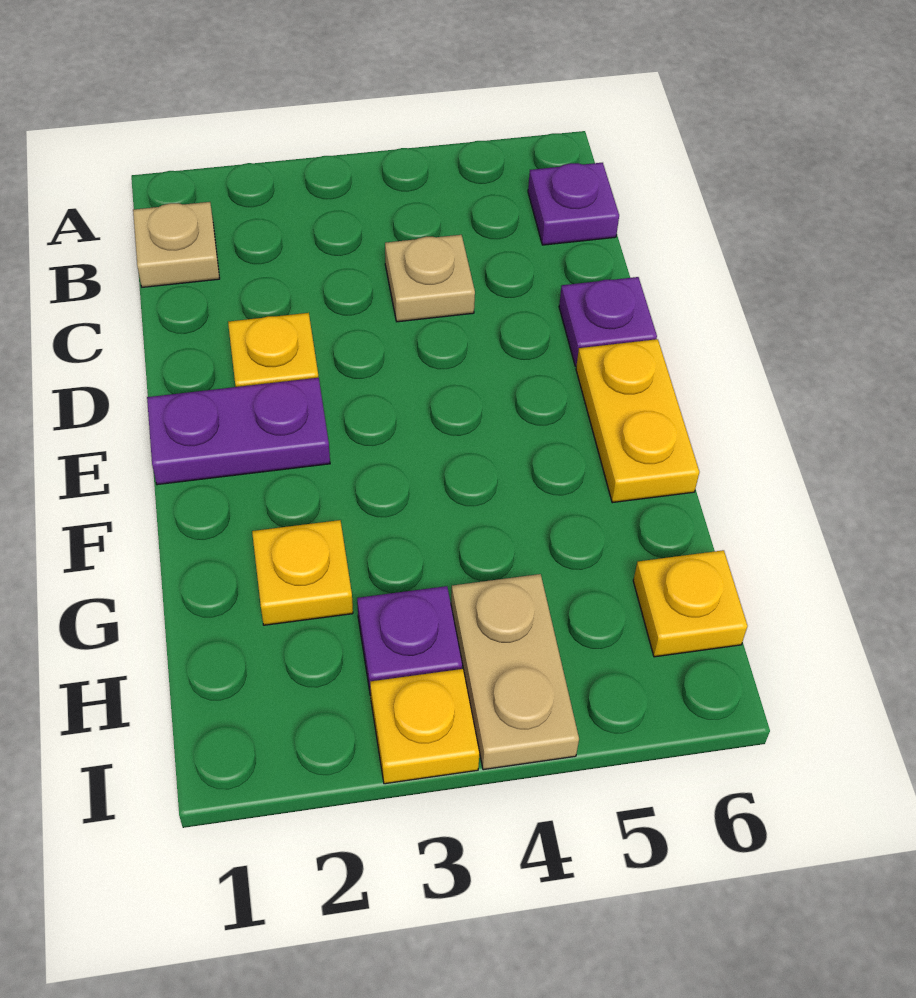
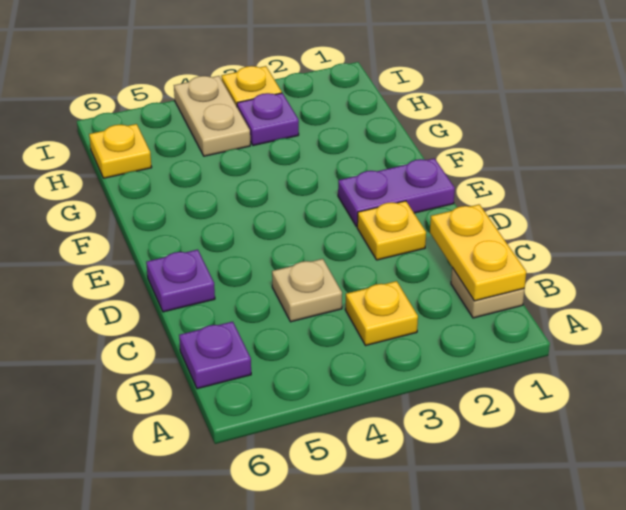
yellow plate E6:F6 level 1 -> yellow plate B1:C1 level 2
yellow plate G2 level 1 -> yellow plate B3 level 1

